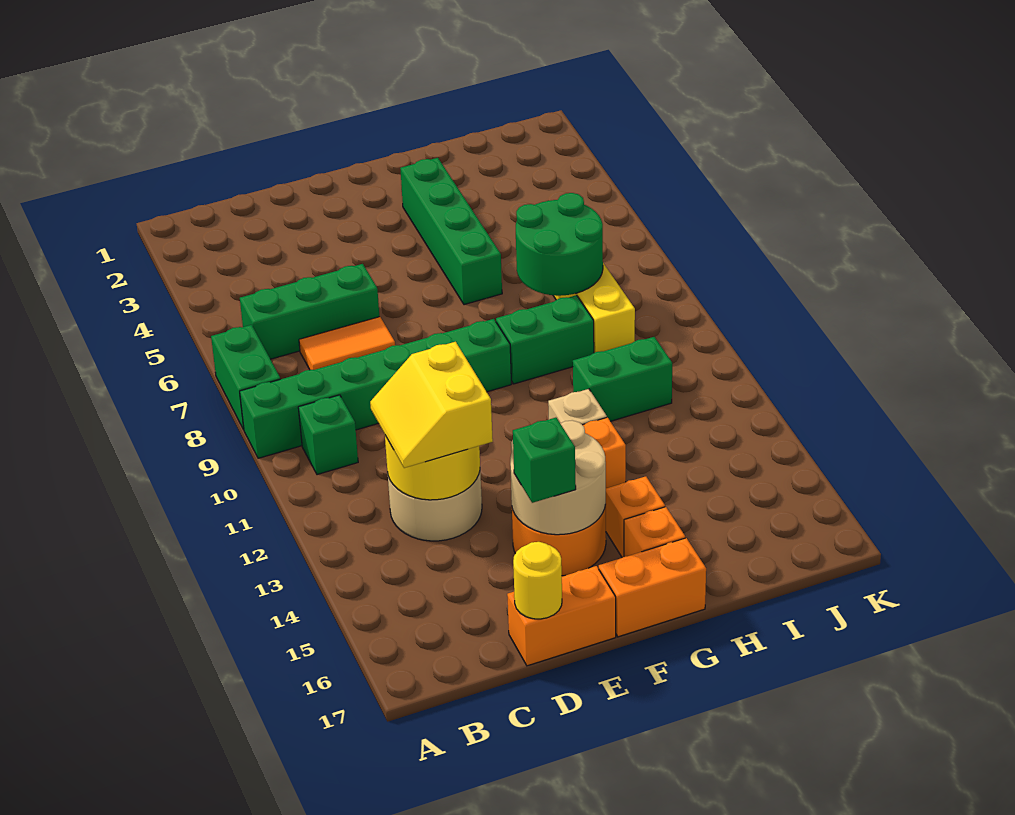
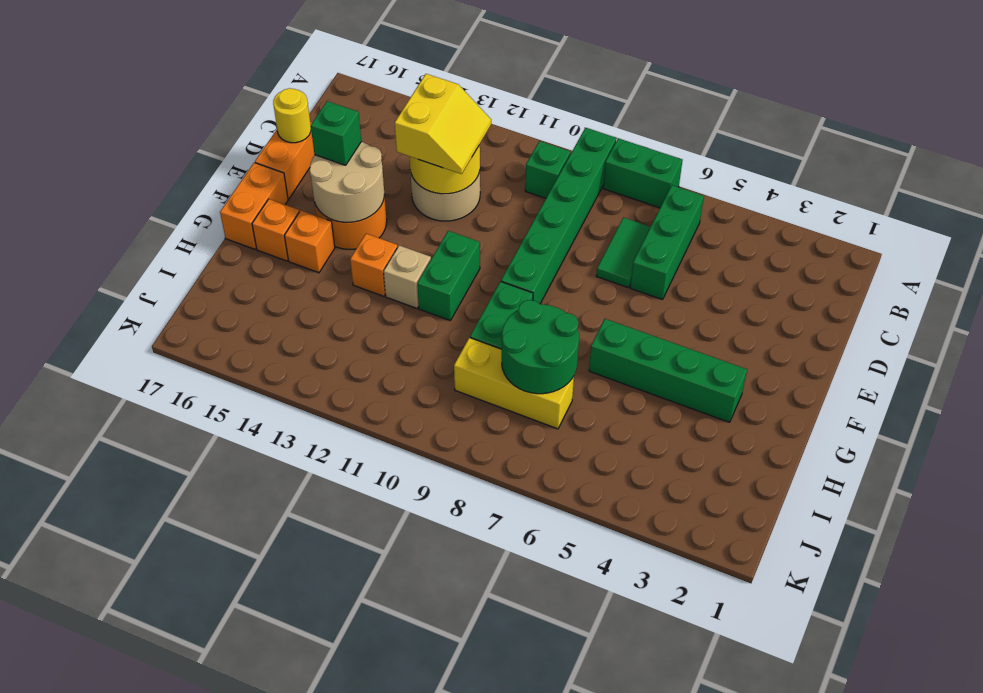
orange tile C7:D7 level 1 -> green tile C7:D7 level 1
yellow slope C12:D13 level 3 top D -> yellow slope C12:D13 level 3 top 13
green brick H11:I11 level 1 -> green brick F11:G11 level 1

